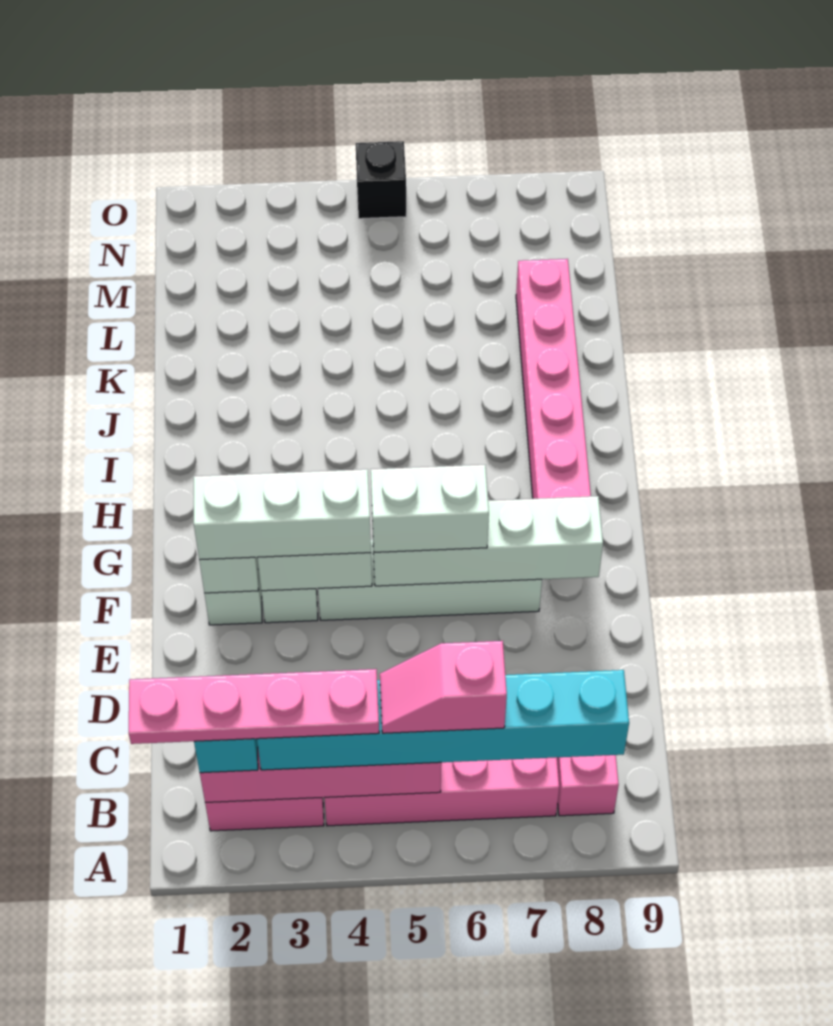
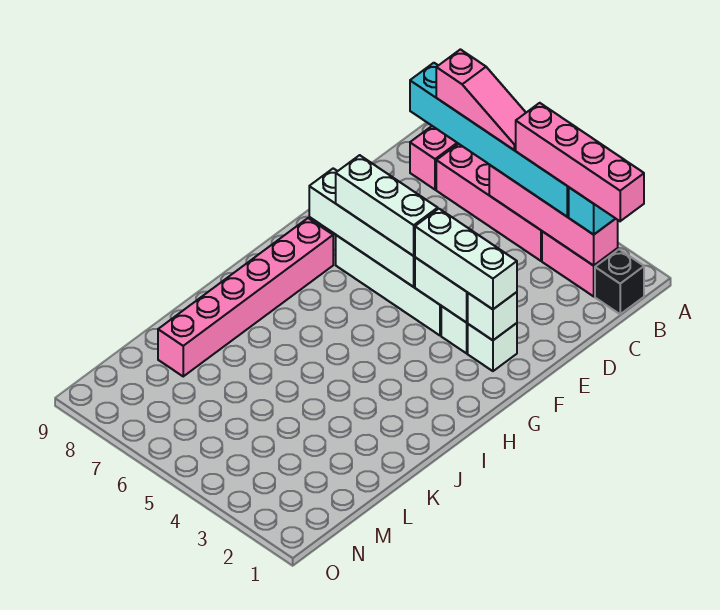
pink plate B1:B4 level 4 -> pink brick B1:B4 level 4
pink slope B5:B6 level 4 top 6 -> pink slope B5:B7 level 4 top 7
white brick F5:F6 level 3 -> white brick F5:F7 level 3
black brick O5 level 1 -> black brick B1 level 1

